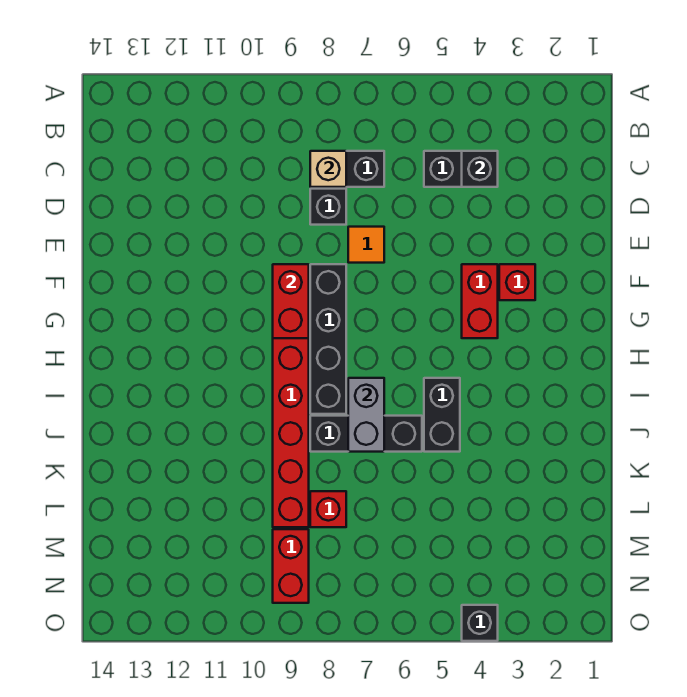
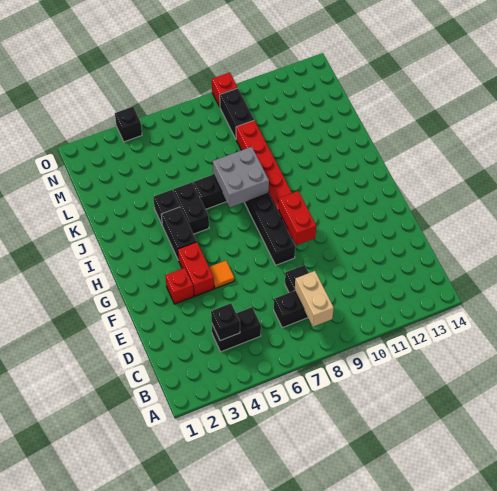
tan brick C8 level 2 -> tan brick B8:C8 level 2
orange tile E7 level 1 -> orange tile F5 level 1
none -> black brick H4:I4 level 1
grey brick I7:J7 level 2 -> grey brick I7:J8 level 2
none -> black brick J4 level 1
red brick L8 level 1 -> red brick O9 level 1
red brick M9:N9 level 1 -> black brick M9:N9 level 1

